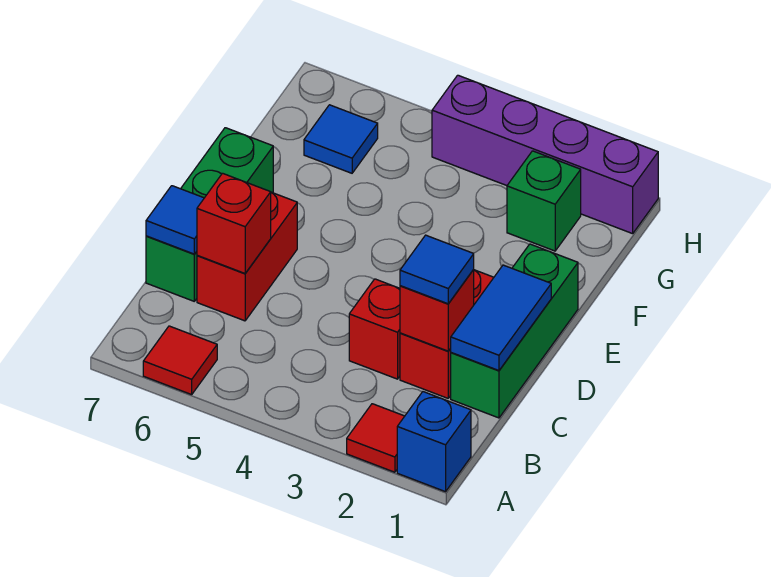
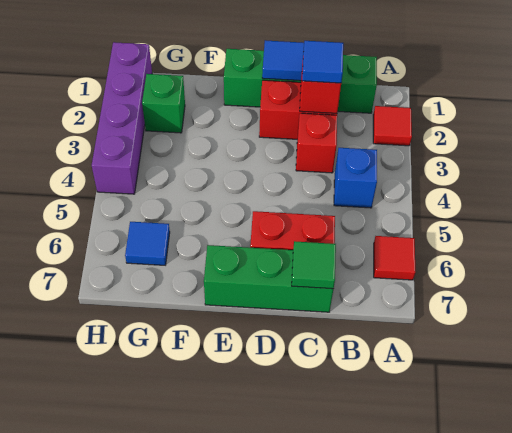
blue brick A1 level 1 -> blue brick B4 level 1
green brick C1:E1 level 1 -> green brick B1:E1 level 1
red brick C6 level 2 -> none
blue tile C7 level 2 -> green tile C7 level 2

